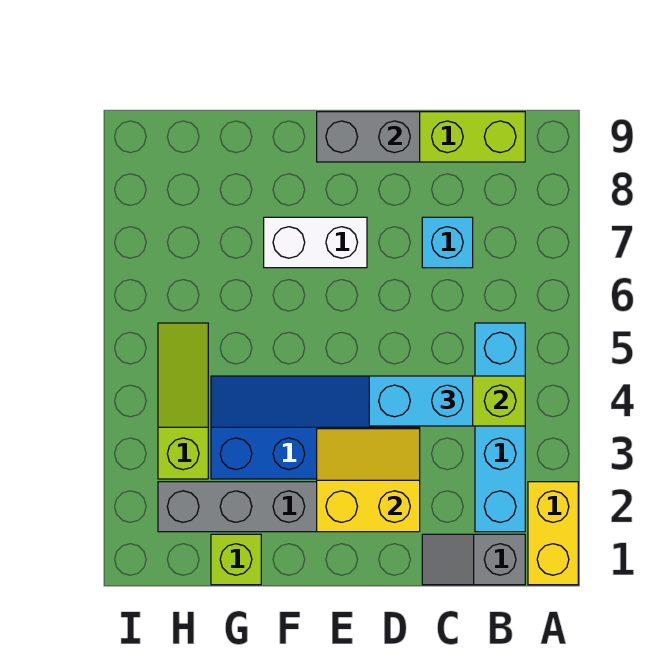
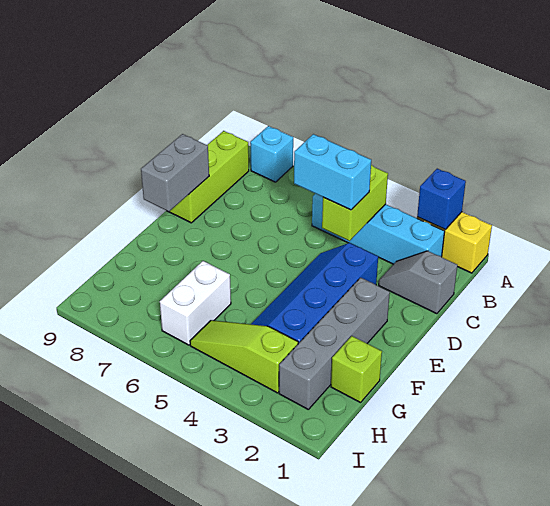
none -> blue brick A2 level 2
grey slope B1:C1 level 1 top B -> grey slope C1:C2 level 1 top 1
cyan brick C4:D4 level 3 -> cyan brick C4:C5 level 3
cyan brick C7 level 1 -> cyan brick A8 level 1
yellow slope D2:E3 level 2 top 2 -> none
white brick E7:F7 level 1 -> white brick G6:H6 level 1

